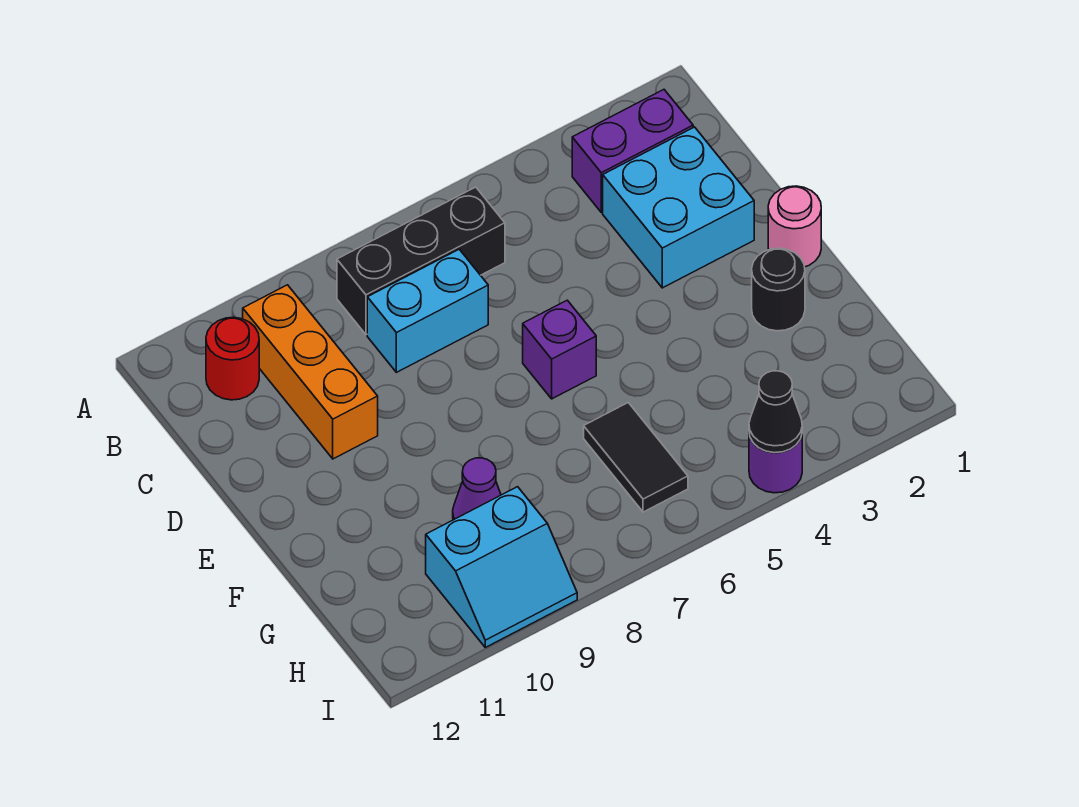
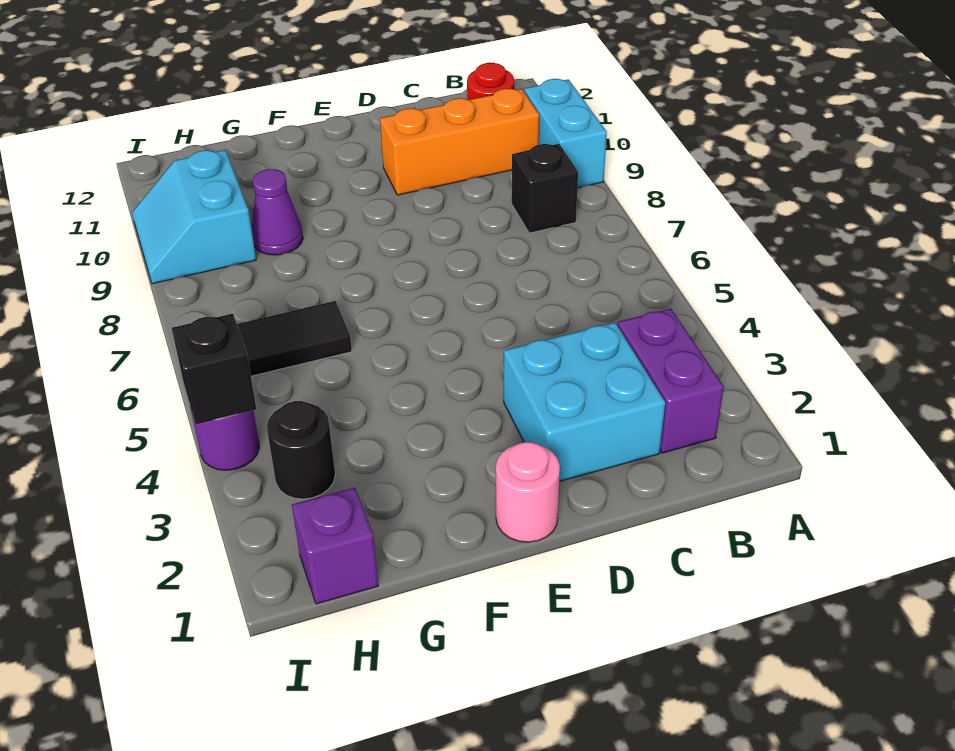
black brick B6:B8 level 1 -> black brick B8 level 1
cyan brick C7:C8 level 1 -> cyan brick A9:A10 level 1
purple brick E6 level 1 -> purple brick H1 level 1
black round brick F2 level 1 -> black round brick H3 level 1
black cone I4 level 2 -> black brick I4 level 2

